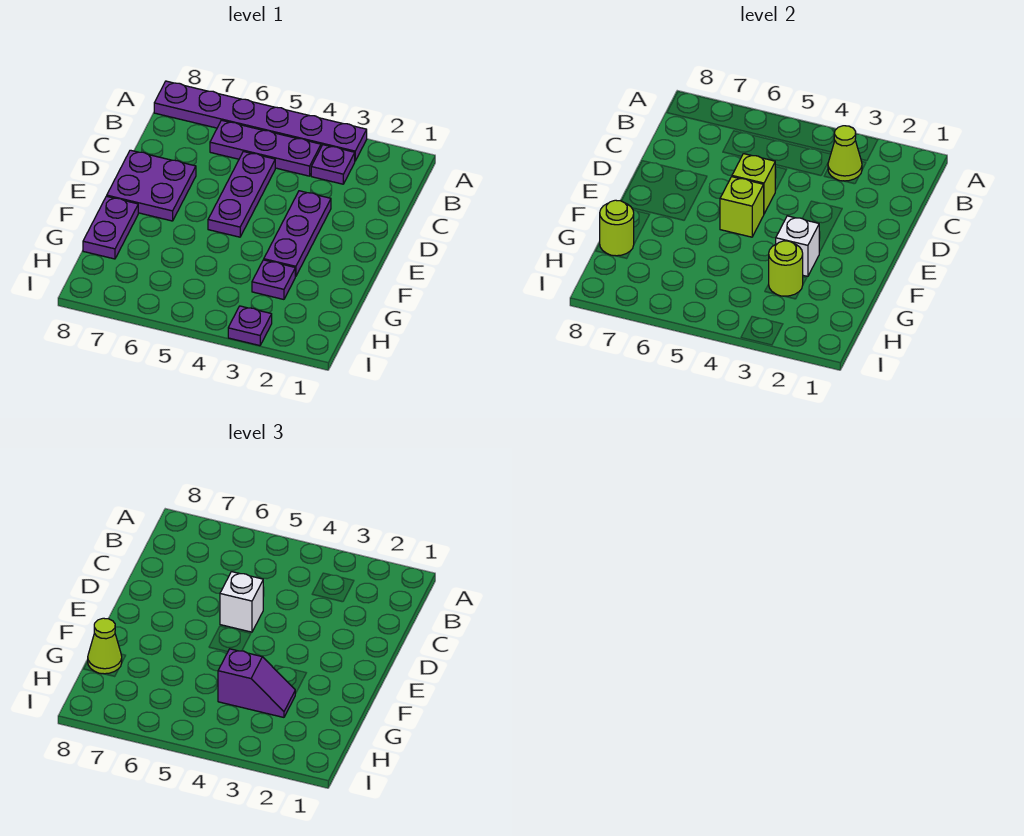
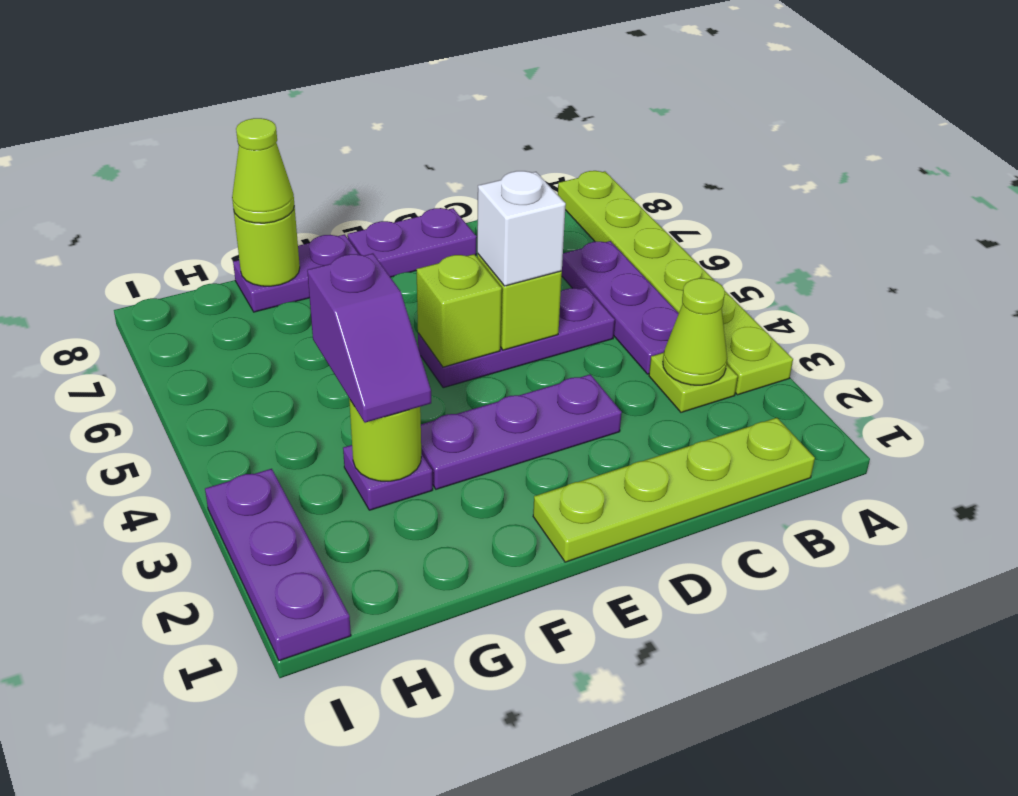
purple plate A3:A8 level 1 -> lime plate A3:A8 level 1
none -> lime plate B1:E1 level 1
purple plate B3 level 1 -> lime plate B3 level 1
purple plate D7:E8 level 1 -> purple plate D8:E8 level 1
white brick F3 level 2 -> none
purple plate I3 level 1 -> purple plate I1:I3 level 1

